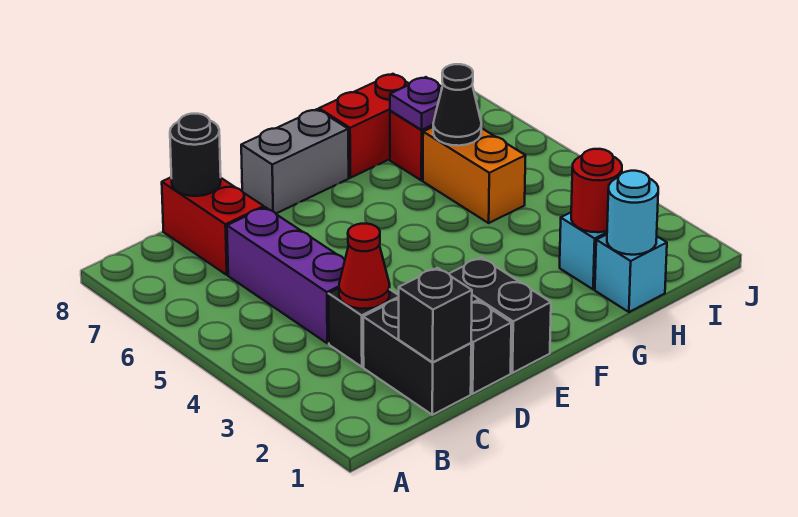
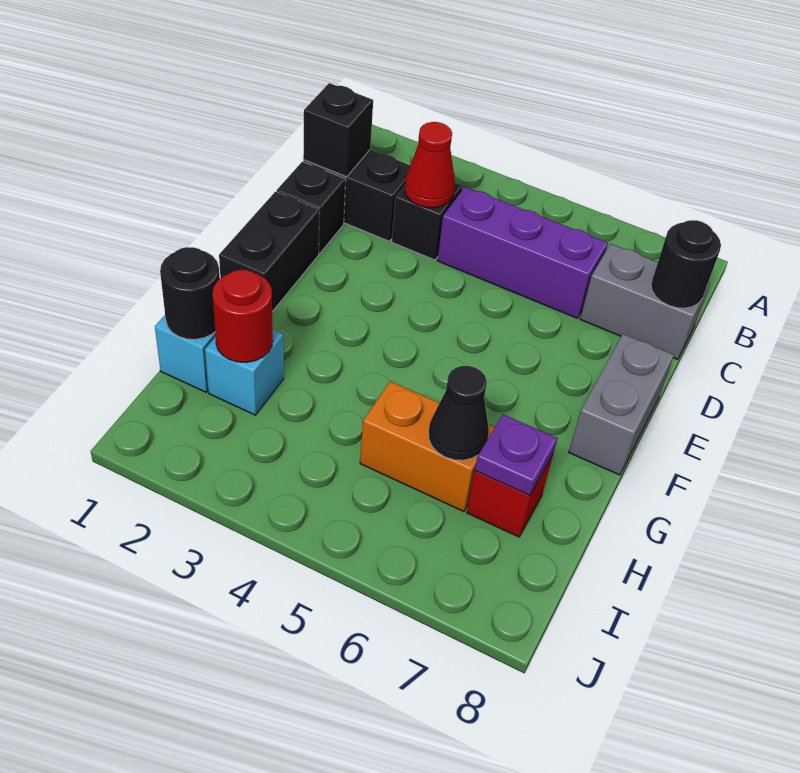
red brick C7:C8 level 1 -> grey brick C7:C8 level 1
black brick E1:E2 level 1 -> black brick E1:F1 level 1
red brick G8:H8 level 1 -> none
cyan round brick H1 level 2 -> black round brick H1 level 2

